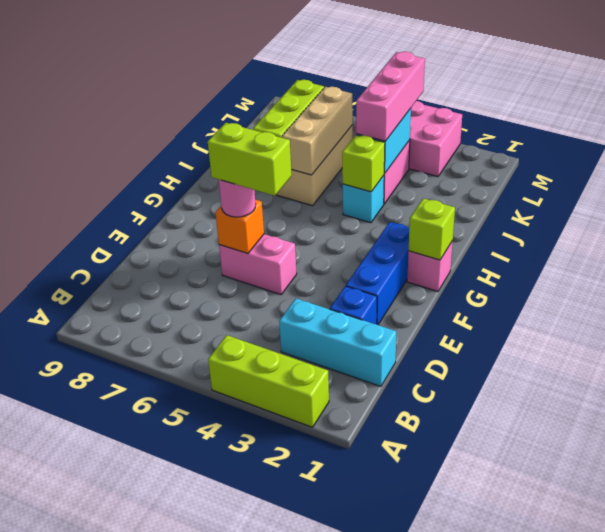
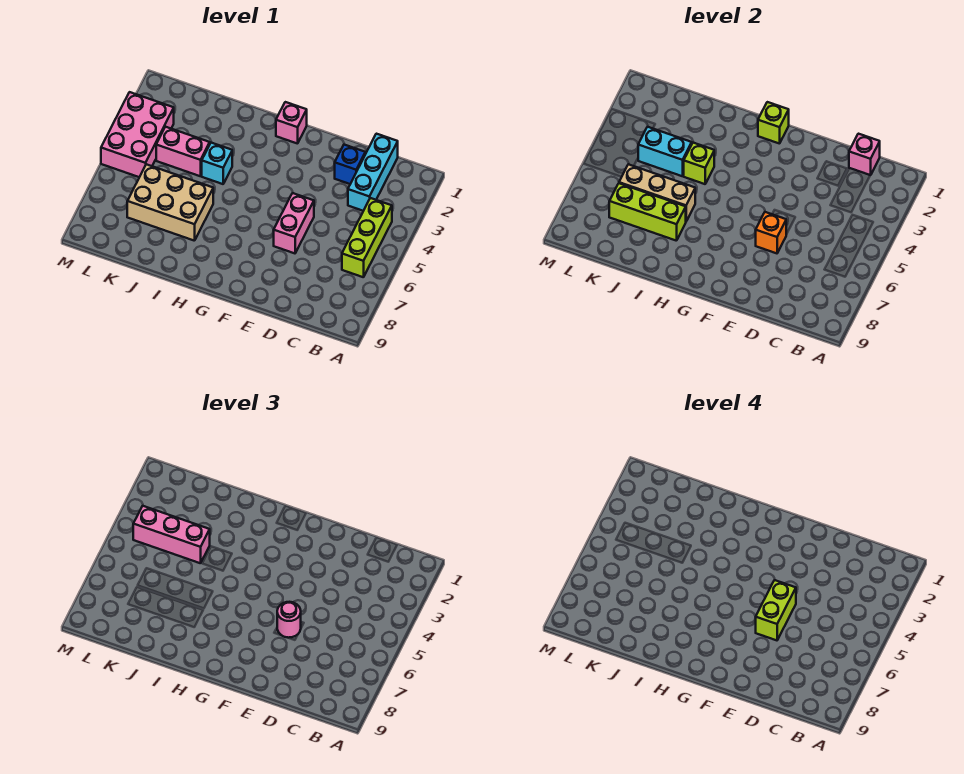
lime brick A2:A4 level 1 -> lime brick B4:B6 level 1
none -> pink brick C1 level 2
blue brick E2:G2 level 1 -> none

